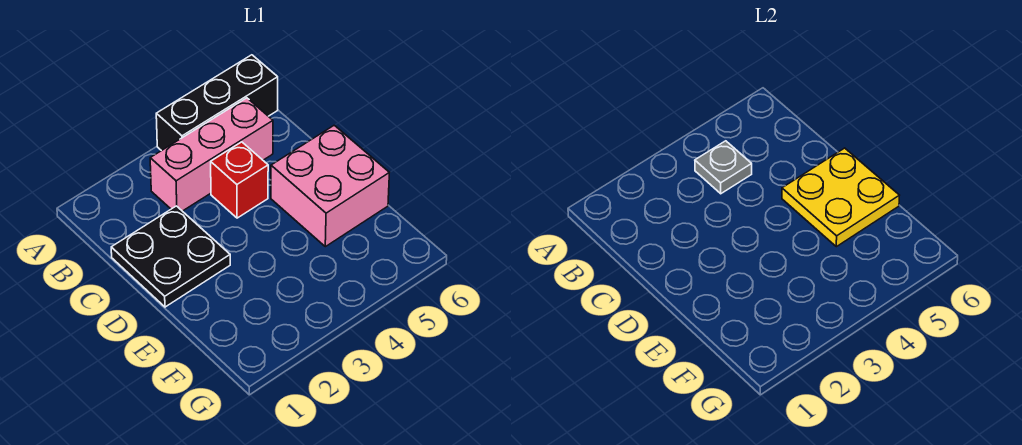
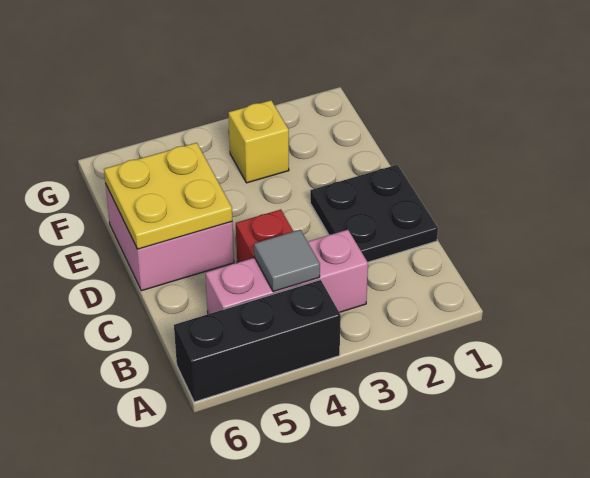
grey plate B4 level 2 -> grey tile B4 level 2
none -> yellow brick F3 level 1

